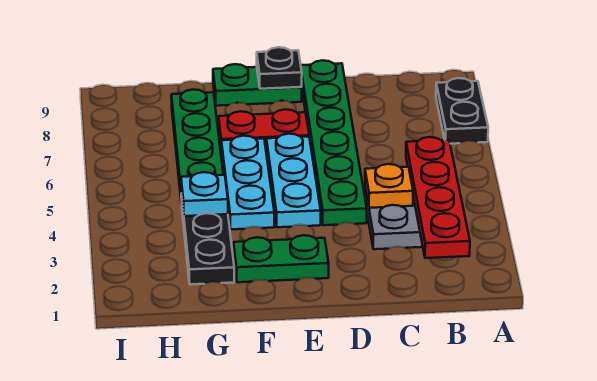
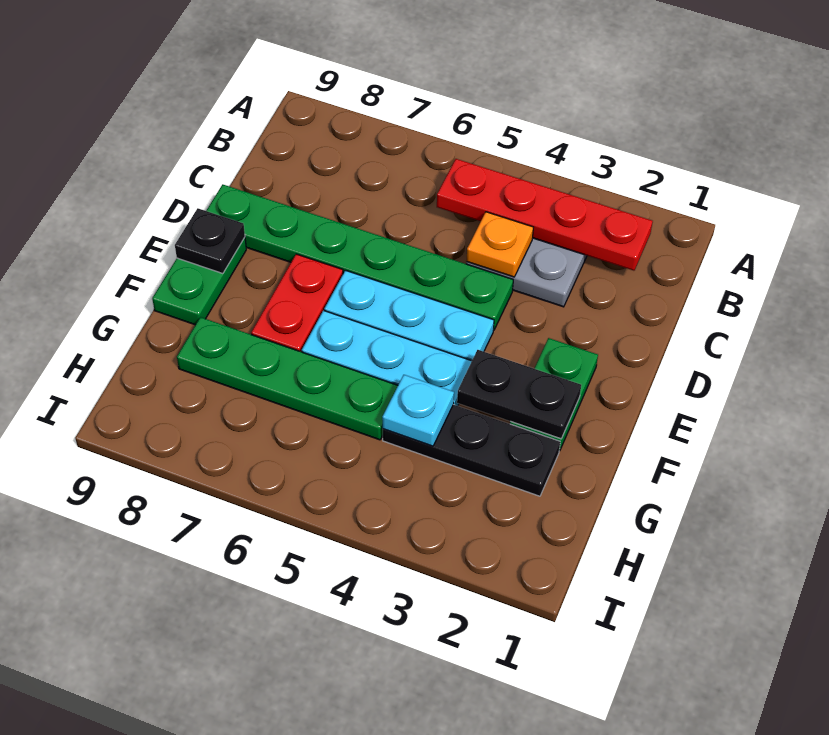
black plate A7:A8 level 1 -> black plate F2:F3 level 2

